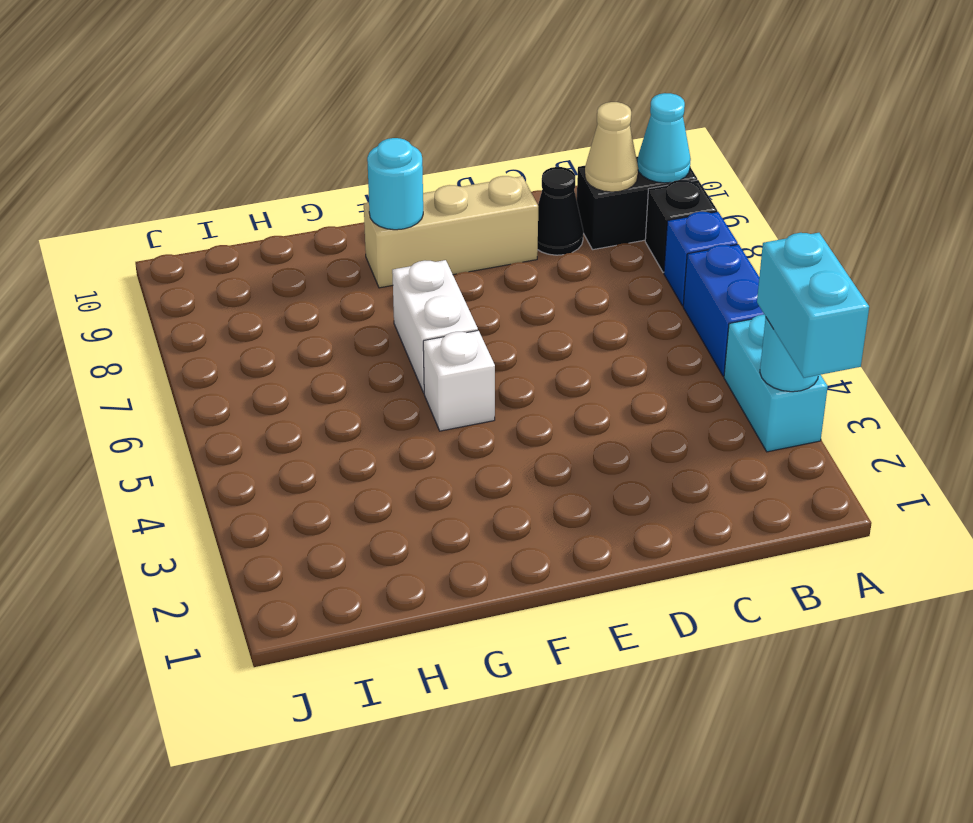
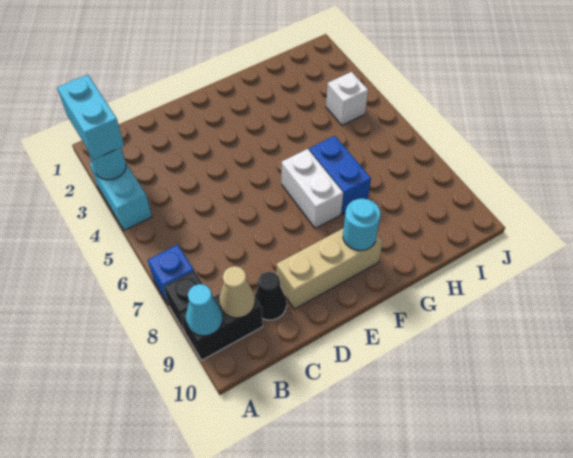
blue brick A5:A6 level 1 -> blue brick G6:G7 level 1
white brick F5 level 1 -> white brick I4 level 1

